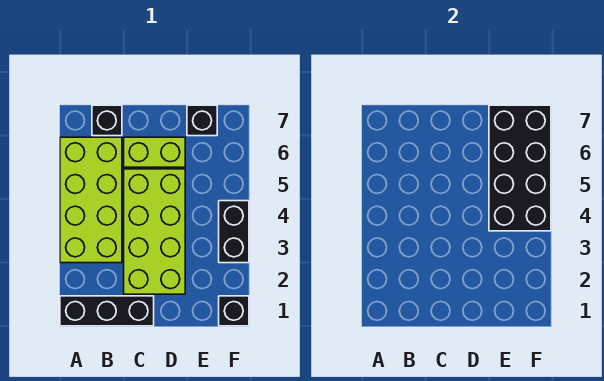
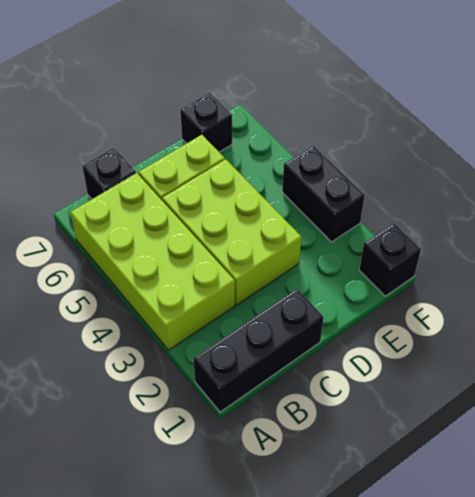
lime brick C2:D5 level 1 -> lime brick C3:D5 level 1
black brick E4:F7 level 2 -> none

